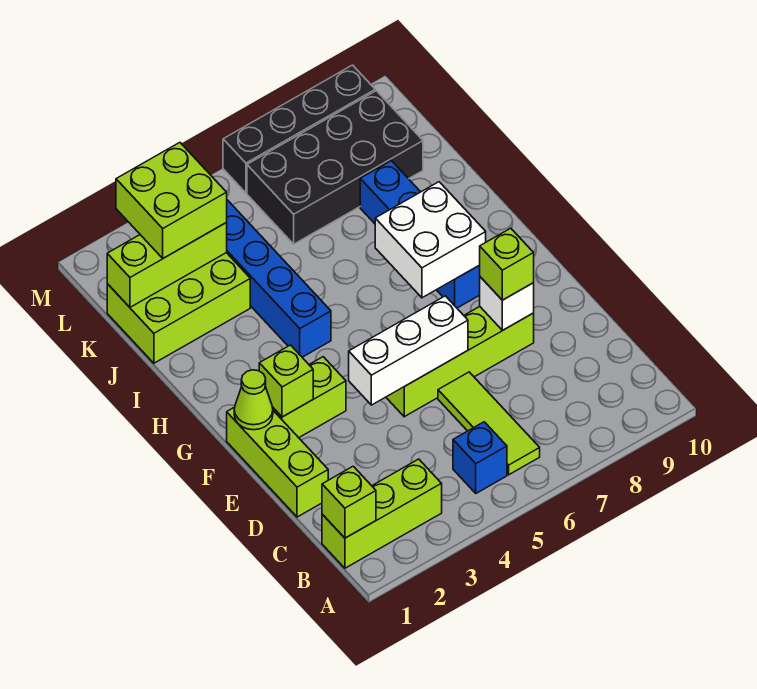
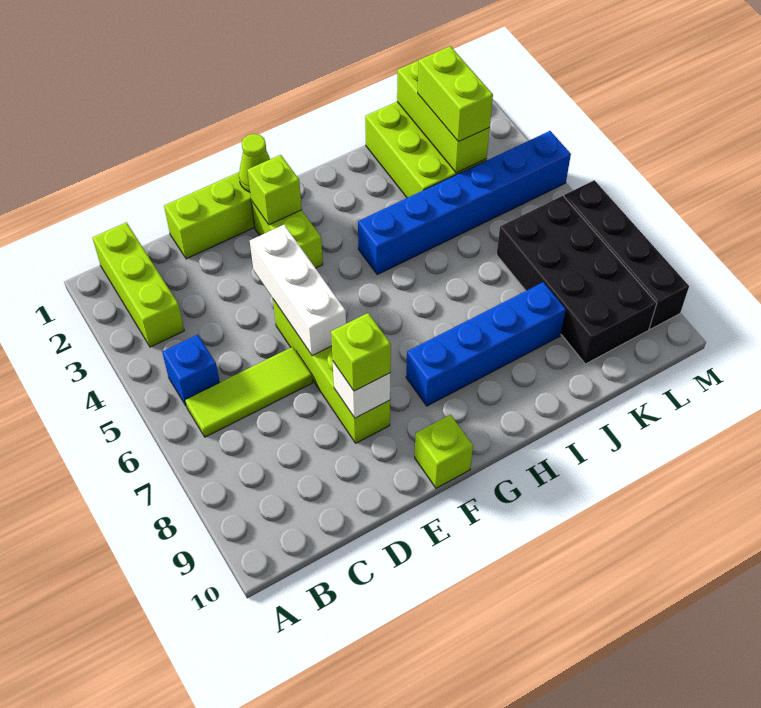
lime brick B1 level 2 -> lime brick F10 level 1
white brick G7:H8 level 2 -> none
lime brick K2:L3 level 3 -> lime brick K2:K3 level 3

